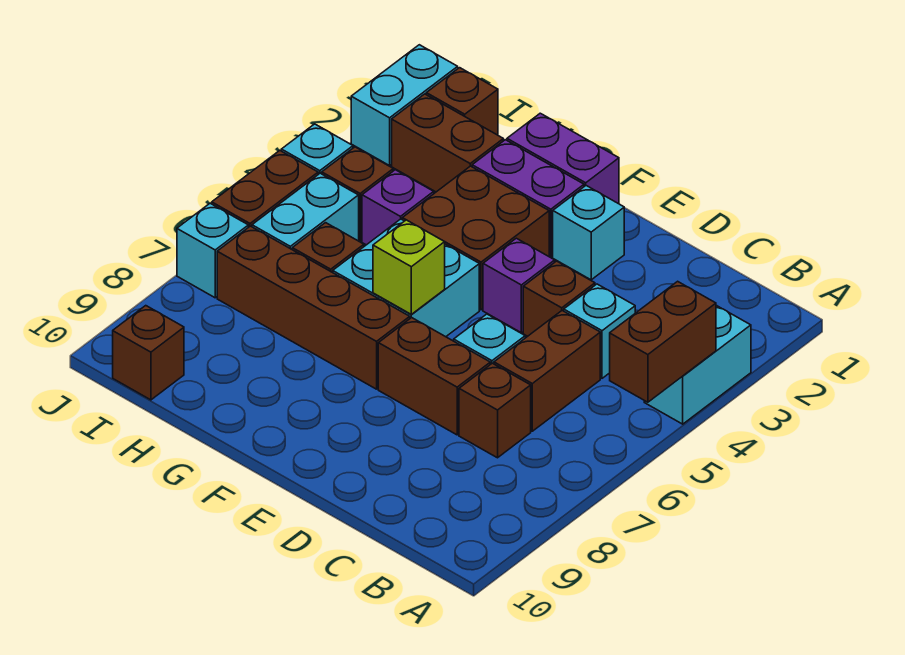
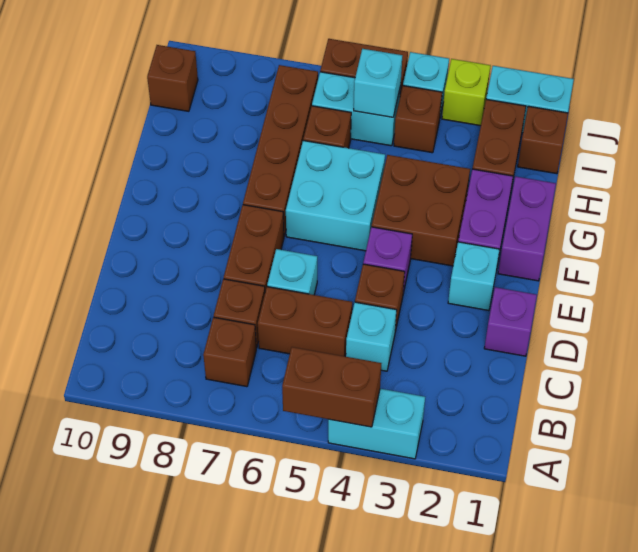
none -> brown brick B7 level 1
lime brick F6 level 2 -> lime brick J3 level 1
purple brick H4 level 1 -> purple brick D1 level 1
cyan brick J7 level 1 -> cyan brick I5 level 2

